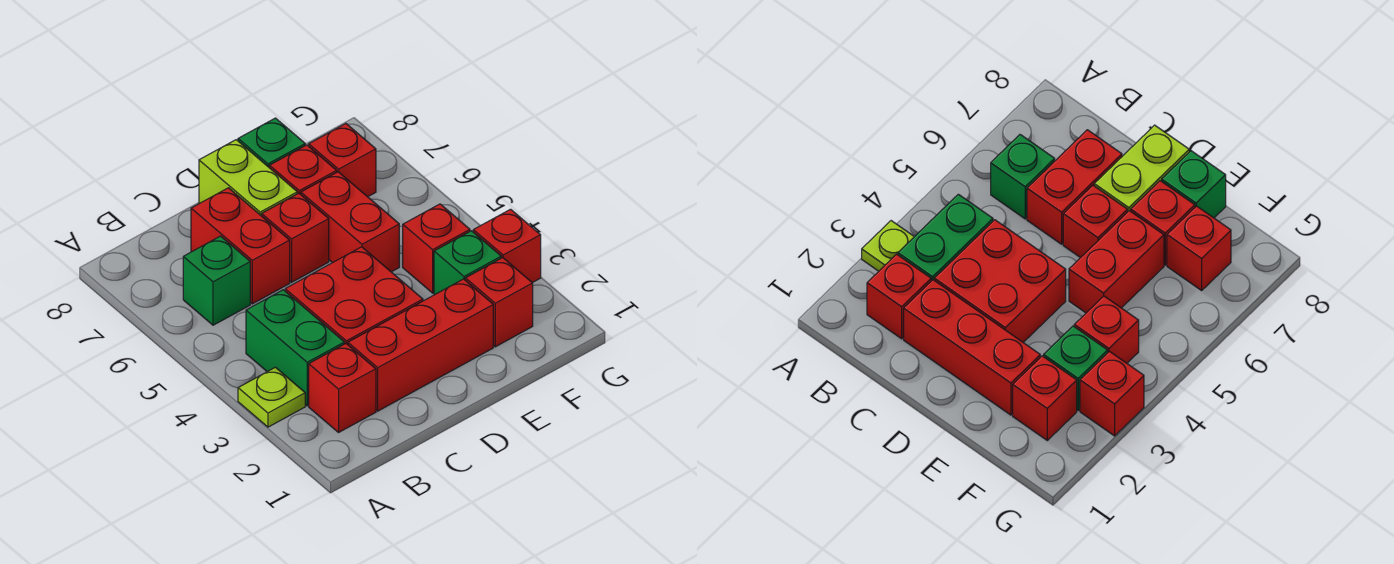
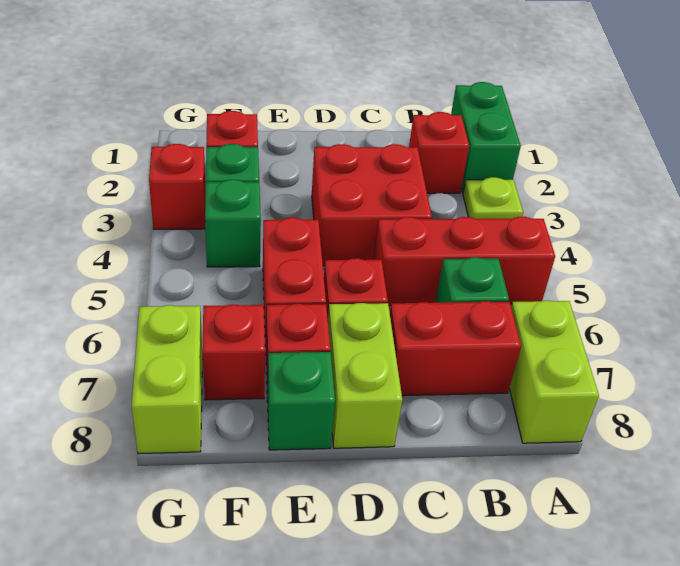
none -> lime brick A7:A8 level 1
green brick B3:B4 level 1 -> green brick A1:A2 level 1
red brick C2:E2 level 1 -> red brick A5:C5 level 1
red brick C6:C7 level 1 -> red brick B7:C7 level 1
red brick F4 level 1 -> green brick F4 level 1
none -> lime brick G7:G8 level 1

